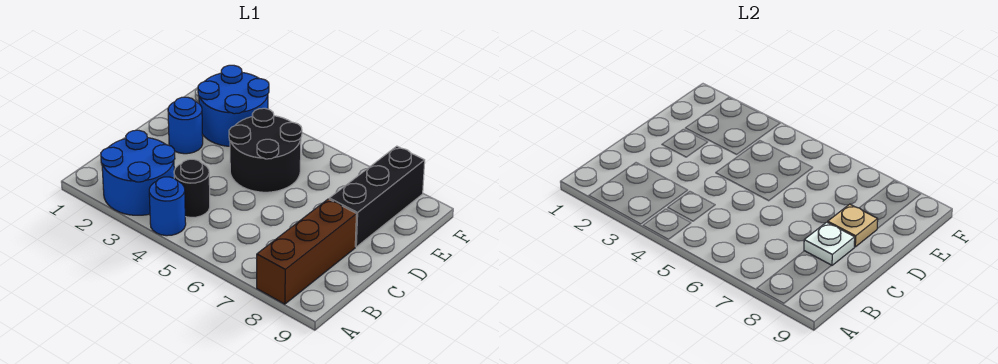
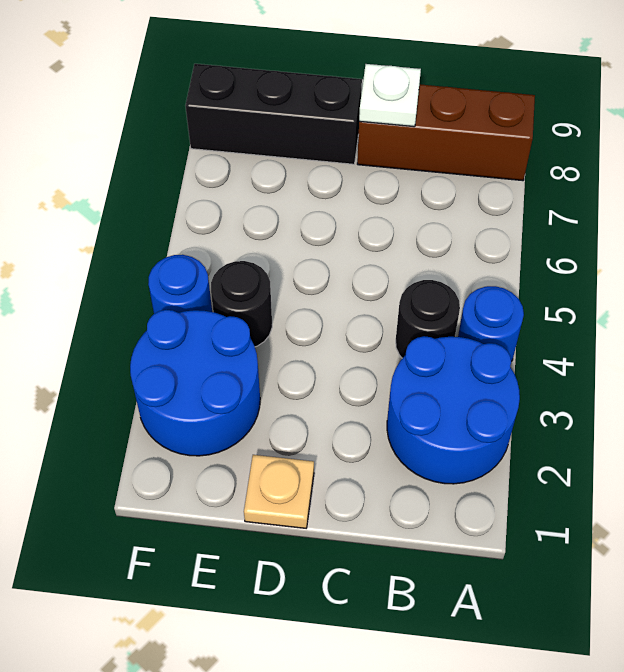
blue round brick D2 level 1 -> blue round brick F4 level 1
black round brick D4:E5 level 1 -> black round brick E4 level 1
tan plate D8 level 2 -> tan plate D1 level 1

